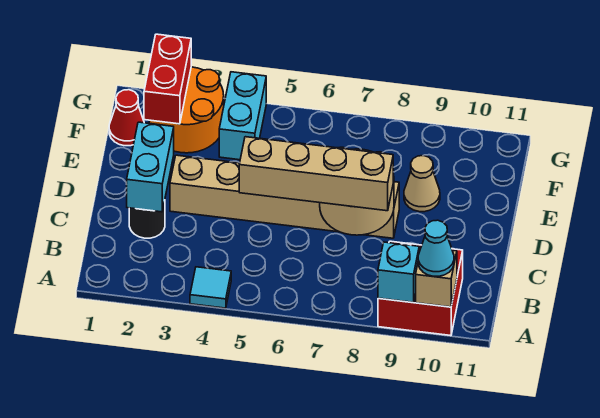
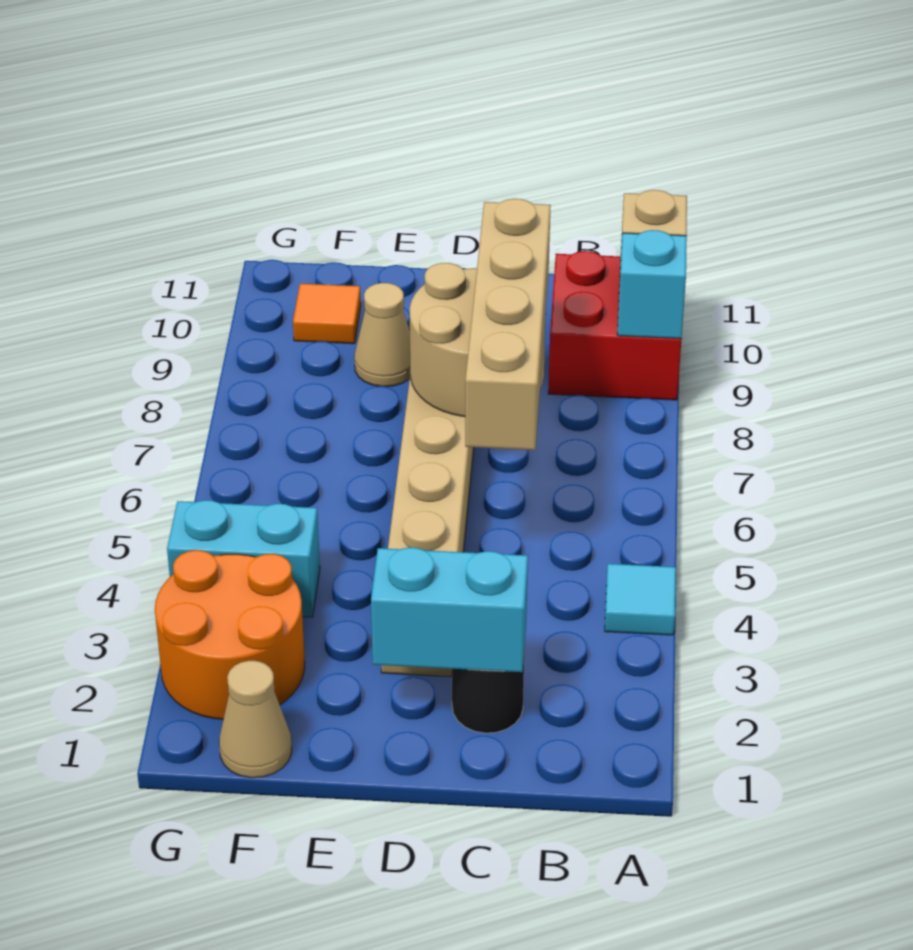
cyan cone A10 level 3 -> none
red cone F1 level 1 -> tan cone F1 level 1
red brick F2:G2 level 2 -> none
none -> orange tile F10 level 1

